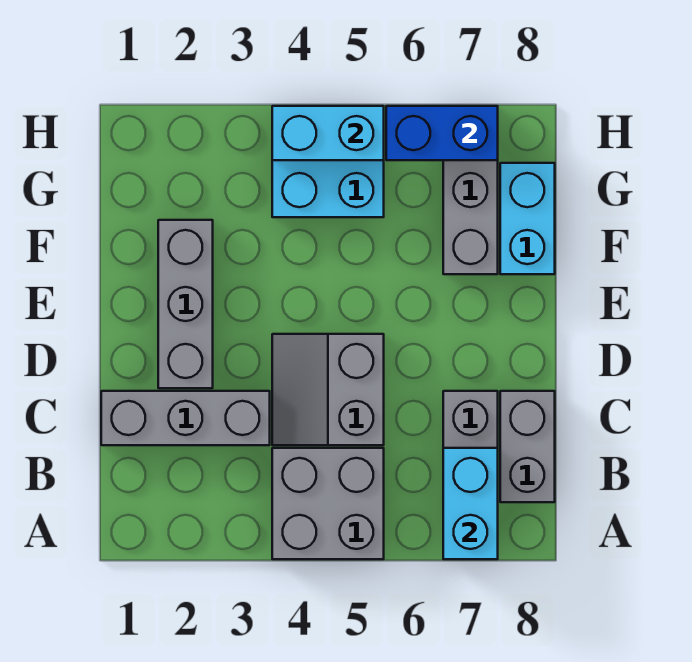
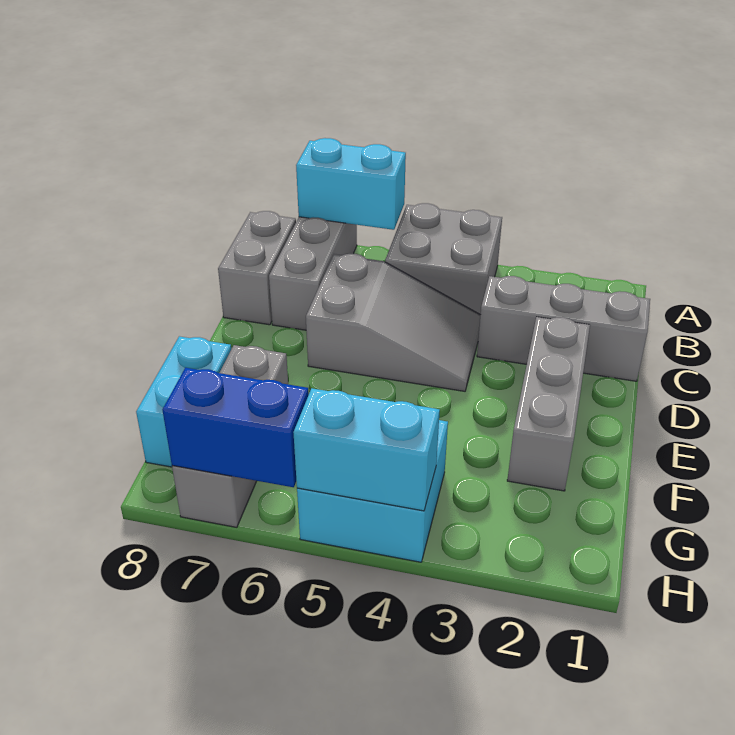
cyan brick A7:B7 level 2 -> cyan brick A6:A7 level 2
grey slope C4:D5 level 1 top 5 -> grey slope C4:D6 level 1 top 6

